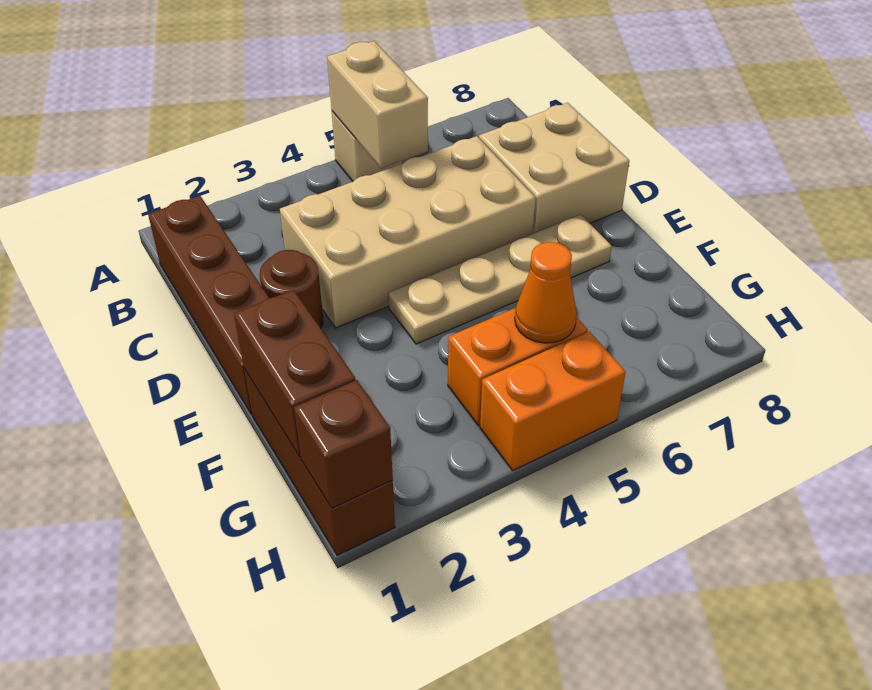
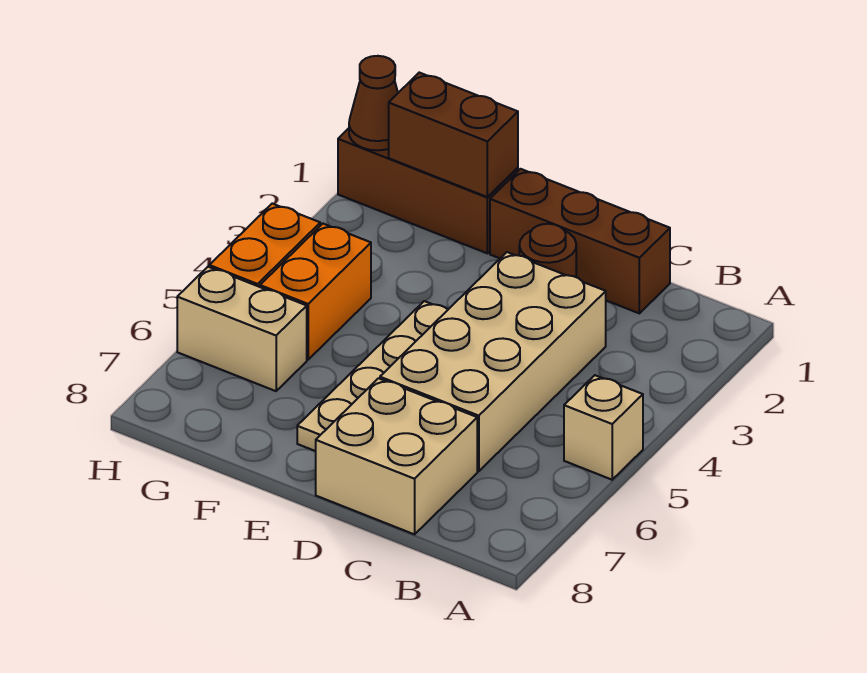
tan brick A5:B5 level 2 -> tan brick G6:H6 level 1
brown brick B1:E1 level 1 -> brown brick C1:E1 level 1
orange cone G5 level 2 -> none
brown brick H1 level 2 -> brown cone H1 level 2

